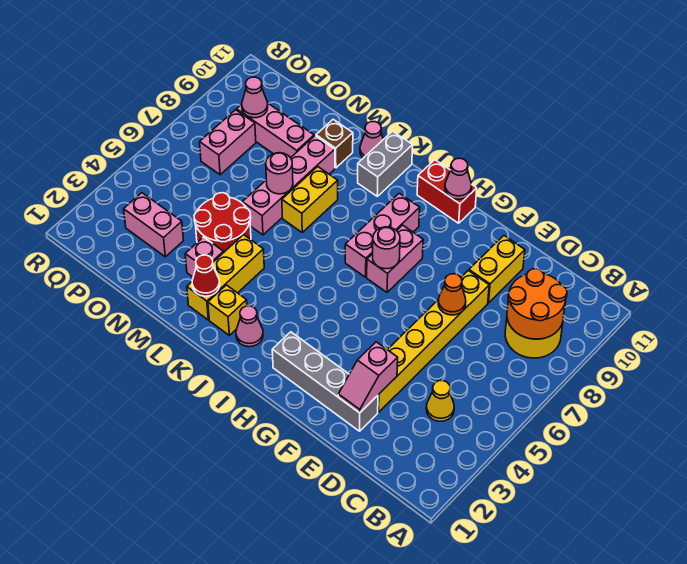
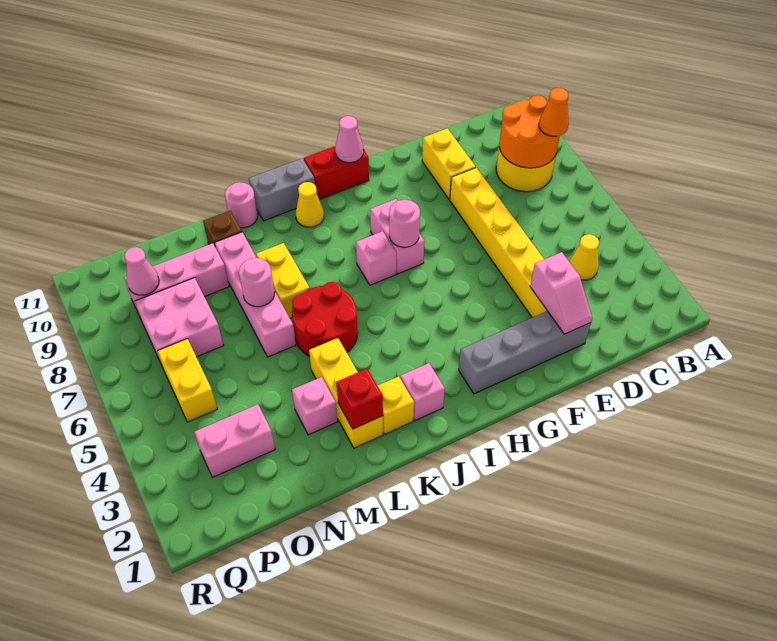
orange cone E7 level 2 -> orange cone B8 level 3
pink brick I7:I9 level 1 -> pink brick I7 level 1
pink cone J2 level 1 -> pink brick J2 level 1
none -> yellow cone J10 level 1
grey brick K10:K11 level 1 -> grey brick J11:K11 level 1
red cone L2 level 2 -> red brick L2 level 2
pink cone L11 level 1 -> pink round brick L11 level 1
red round brick M4:N5 level 1 -> red round brick K5:L6 level 1
none -> yellow brick P5:P6 level 1
pink brick P7:P8 level 1 -> pink brick O7:P8 level 1

